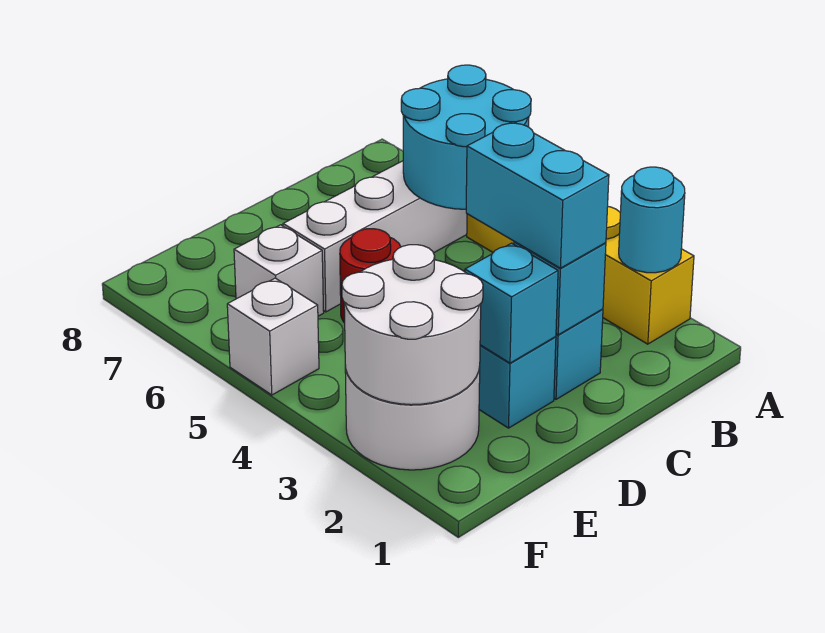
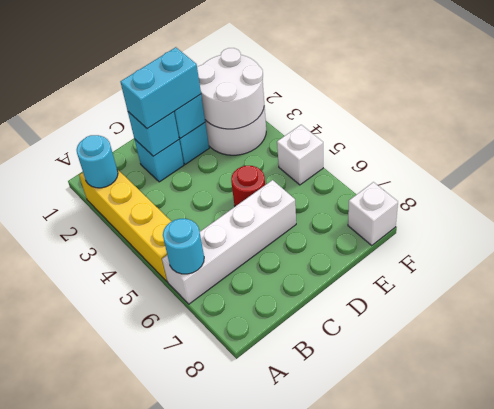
cyan round brick A5:B6 level 2 -> cyan round brick A6 level 2
cyan brick C2:C3 level 3 -> cyan brick C2:D2 level 3
white brick E6 level 1 -> white brick F8 level 1

